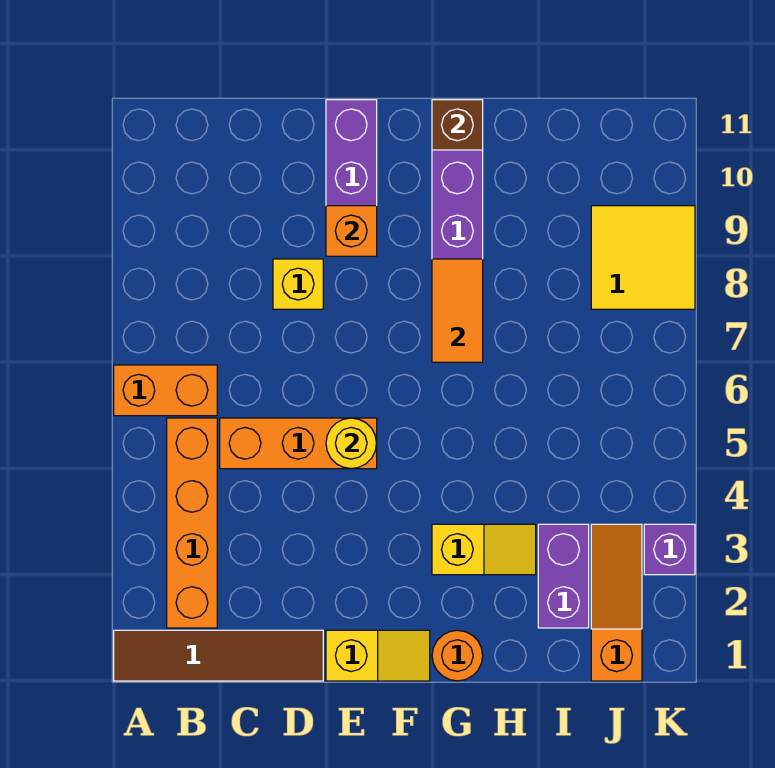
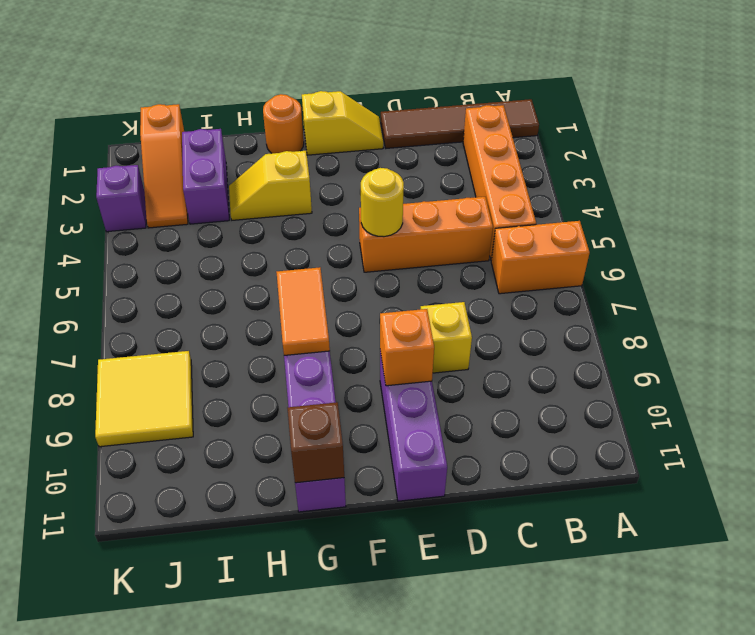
yellow slope E1:F1 level 1 top E -> yellow slope E1:F1 level 1 top F

